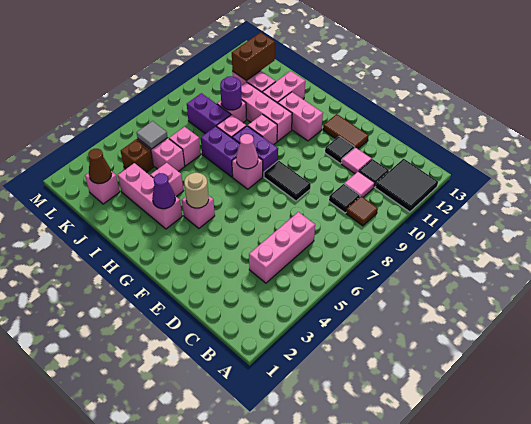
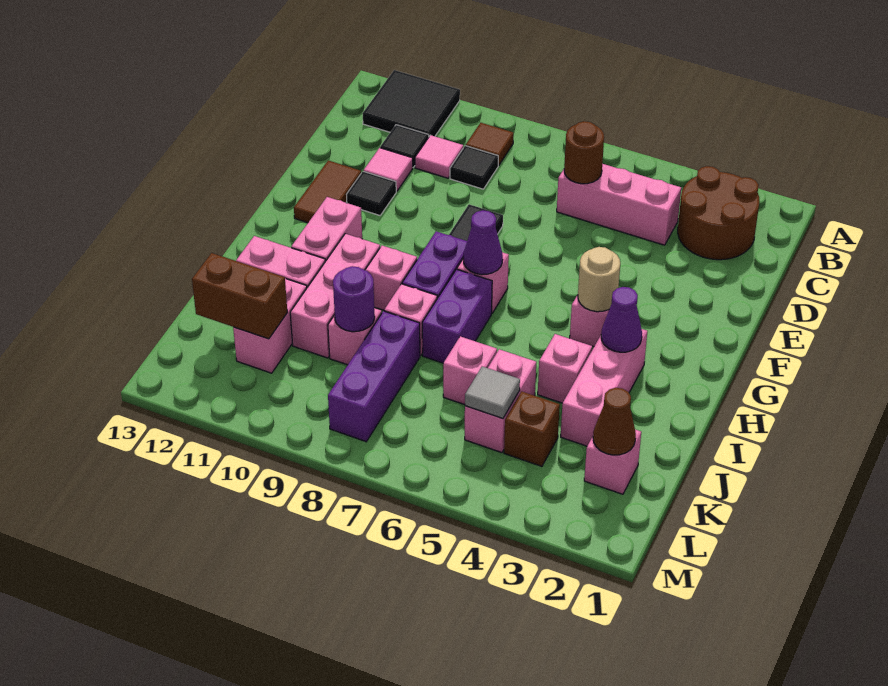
none -> brown round brick B2:C3 level 1
none -> brown round brick C6 level 2
pink cone G7 level 2 -> purple cone G7 level 2
purple brick J8:K8 level 1 -> purple brick J8:L8 level 1

